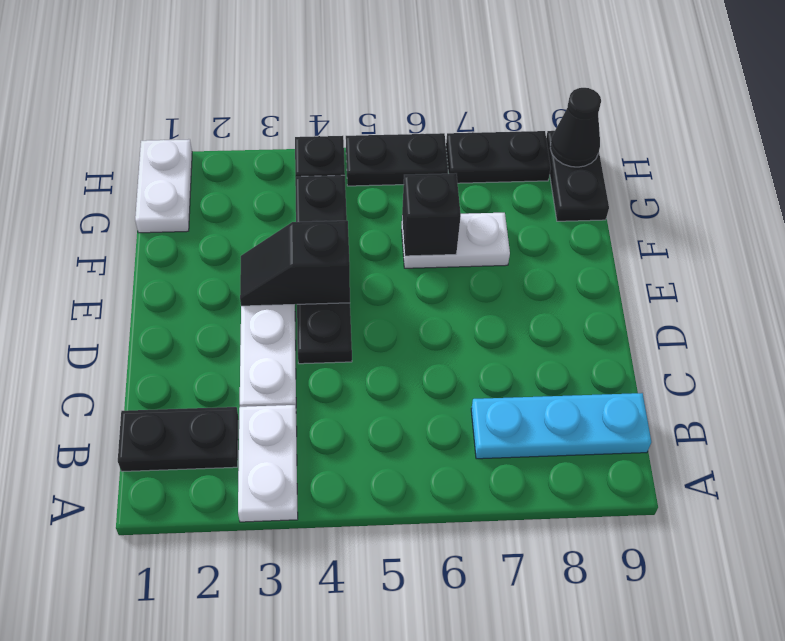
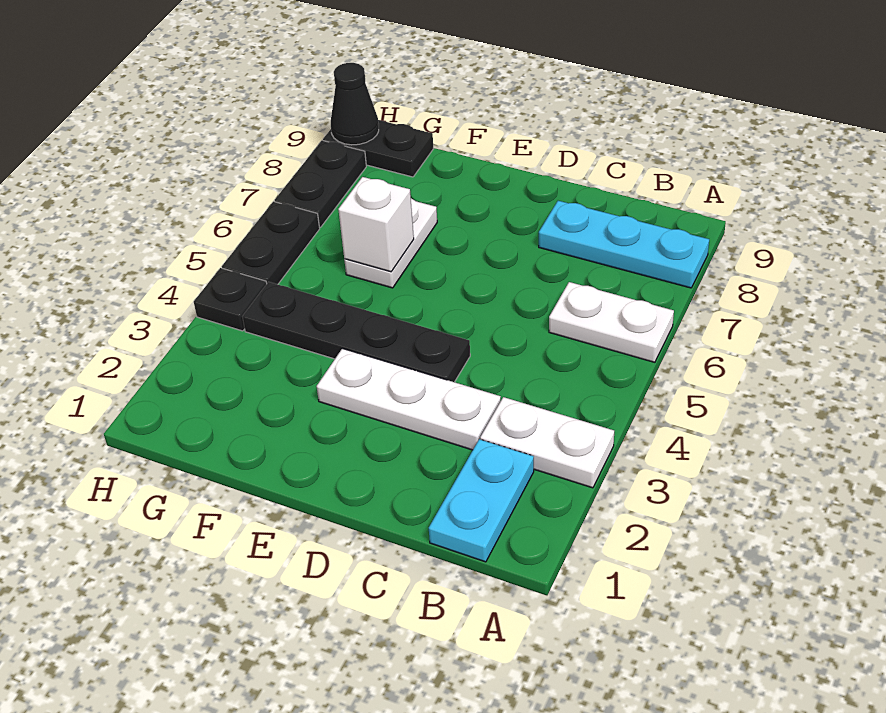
black plate B1:B2 level 1 -> cyan plate B1:B2 level 1
cyan plate B7:B9 level 1 -> cyan plate A8:C8 level 1
black slope E3:E4 level 2 top 4 -> none
black brick F6 level 2 -> white brick F6 level 2
white plate G1:H1 level 1 -> white plate A6:B6 level 1

